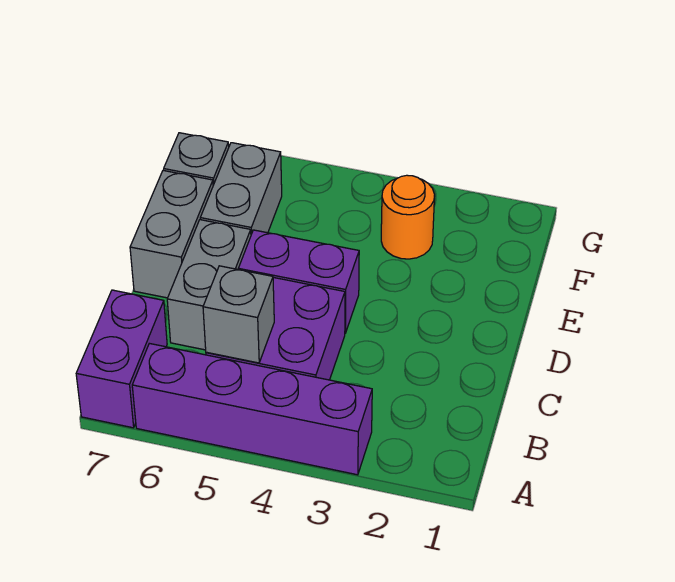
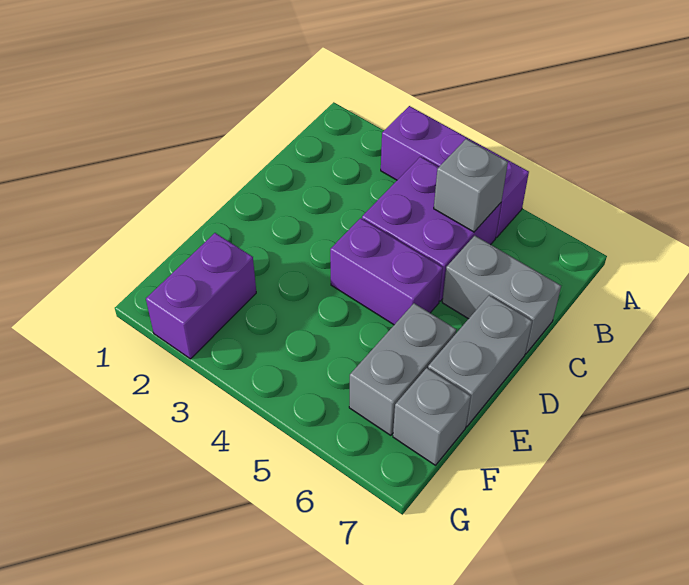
purple brick A3:A6 level 1 -> purple brick A3:A5 level 1
purple brick A7:B7 level 1 -> purple brick F2:G2 level 1
grey brick C6:D6 level 1 -> grey brick C6:C7 level 1
orange round brick F3 level 1 -> none

